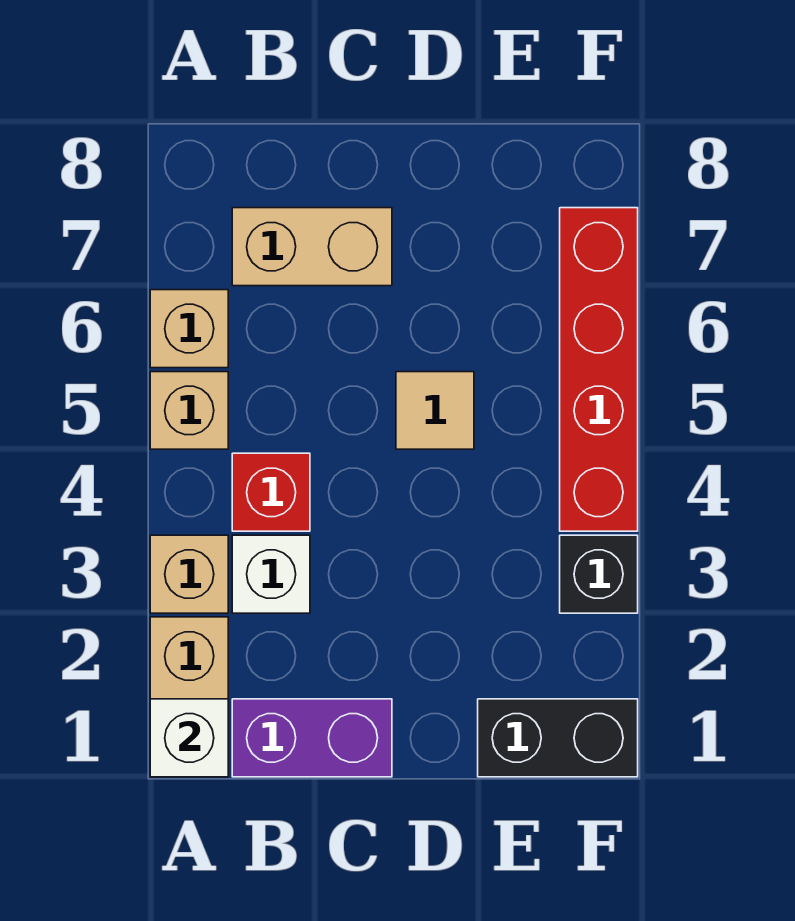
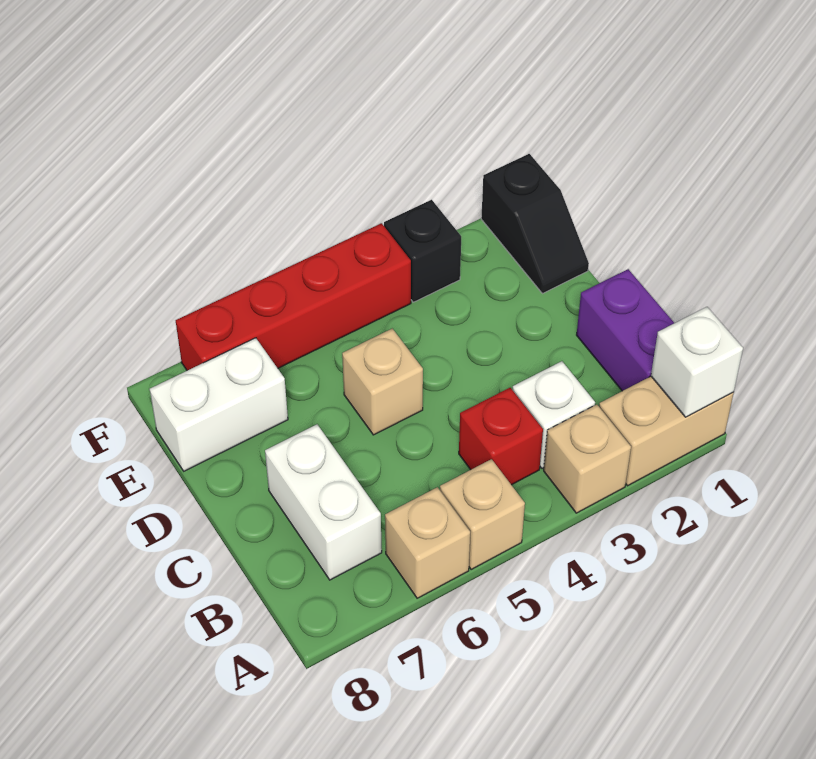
tan brick B7:C7 level 1 -> white brick B7:C7 level 1
tan tile D5 level 1 -> tan brick D5 level 1
black brick E1:F1 level 1 -> black slope E1:F1 level 1 top F
none -> white brick E7:E8 level 1

